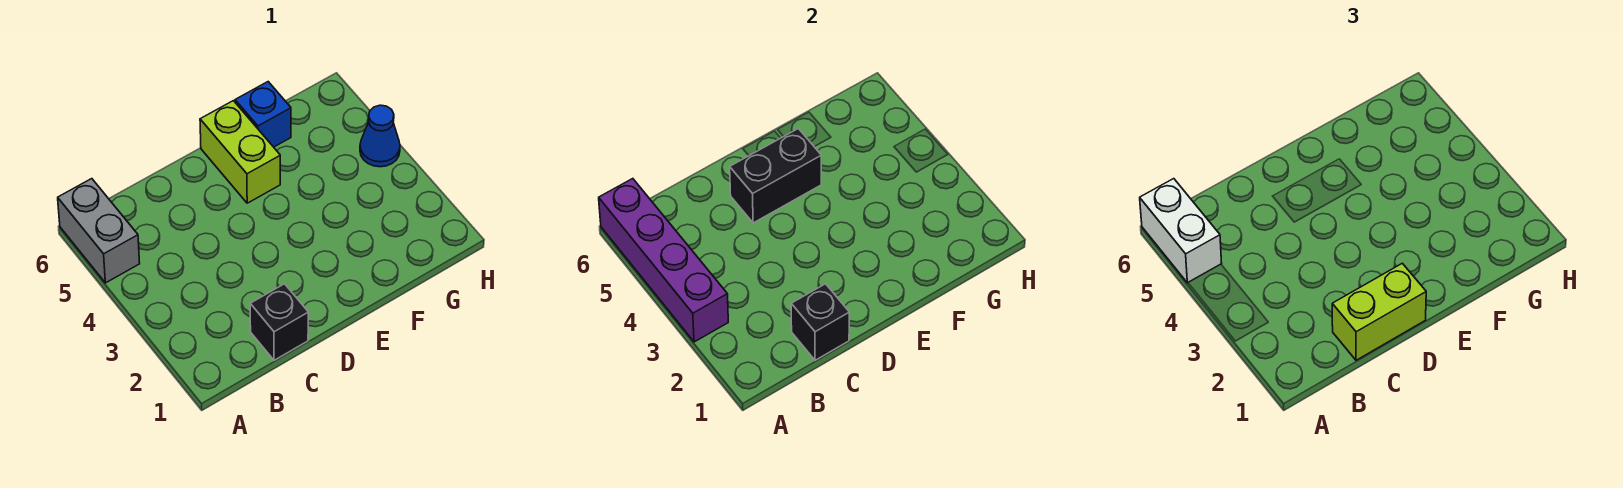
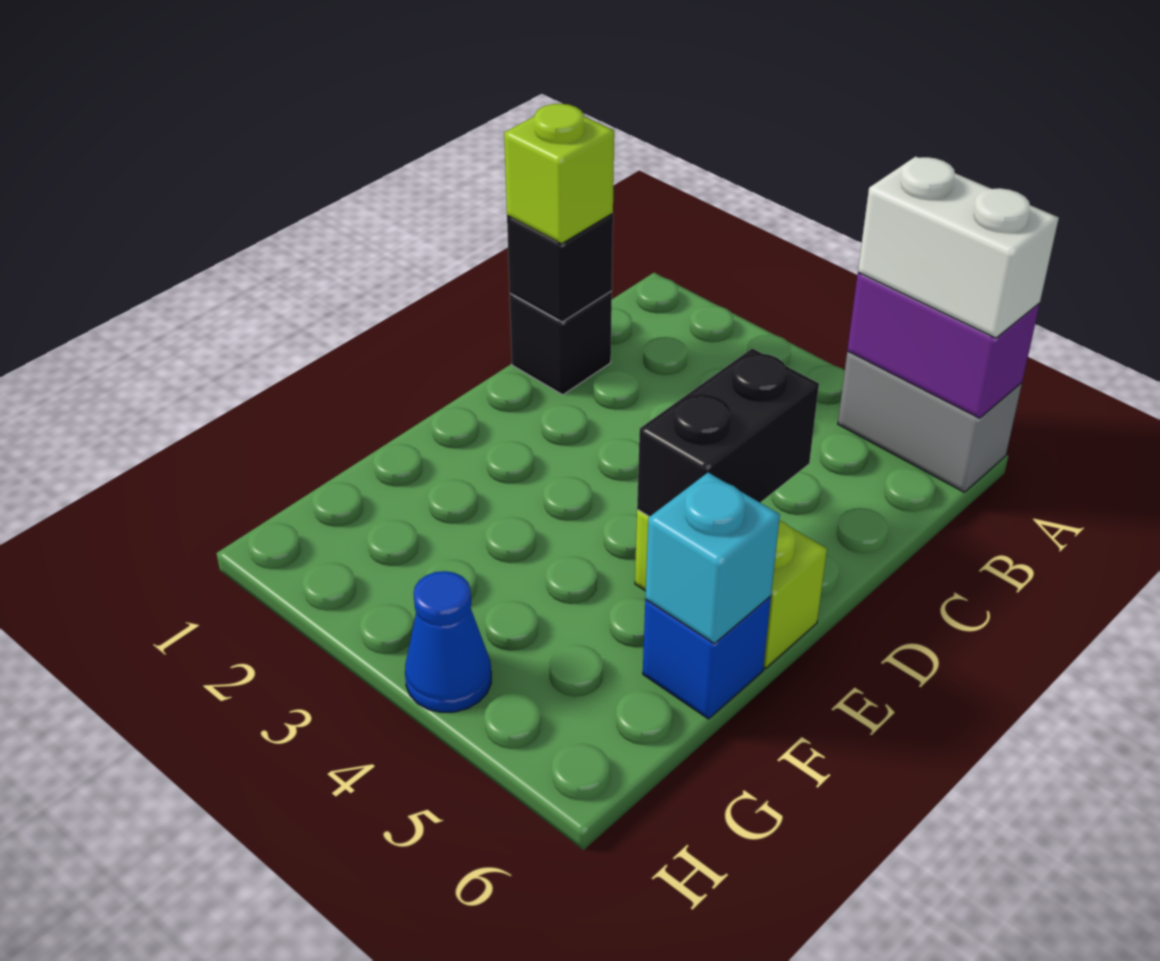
purple brick A3:A6 level 2 -> purple brick A5:A6 level 2
lime brick C1:D1 level 3 -> lime brick C1 level 3
none -> cyan brick F6 level 2

